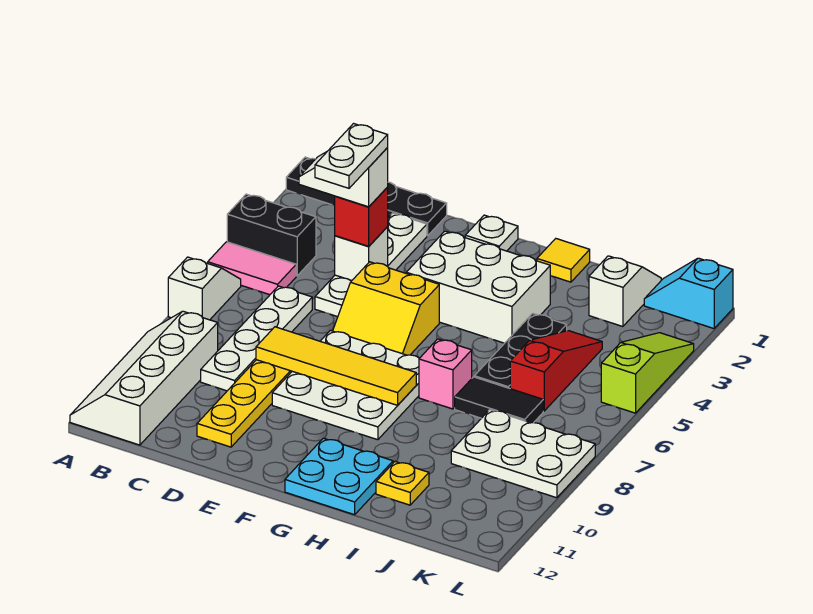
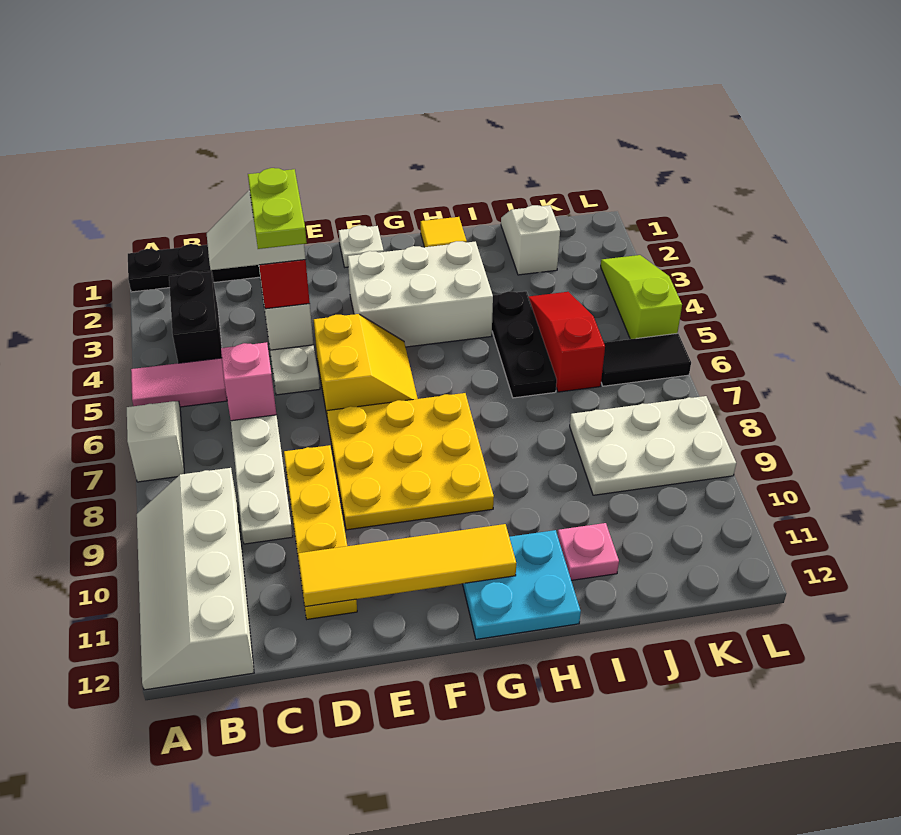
black brick A4:B4 level 1 -> black brick B3:B4 level 1
white plate D4:D5 level 5 -> lime plate D4:D5 level 5
yellow tile D8:G8 level 2 -> yellow tile D11:G11 level 2
yellow slope E5:F6 level 1 top 5 -> yellow slope E5:F6 level 1 top E
white plate E7:G9 level 1 -> yellow plate E7:G9 level 1
pink brick H7 level 1 -> pink brick C6 level 2
black tile I7:J7 level 1 -> black tile K6:L6 level 1
yellow plate I11 level 1 -> pink plate I11 level 1
cyan slope K1:L1 level 1 top L -> none

